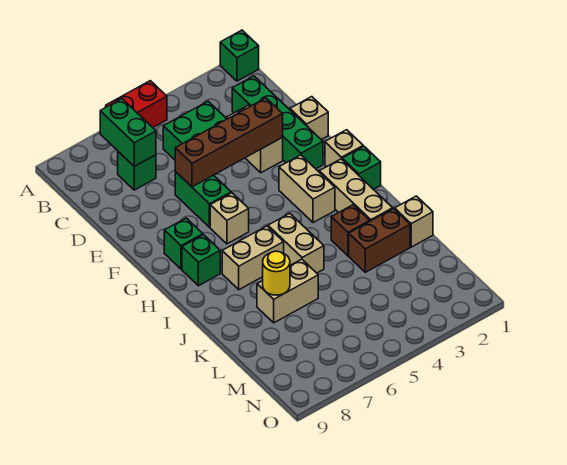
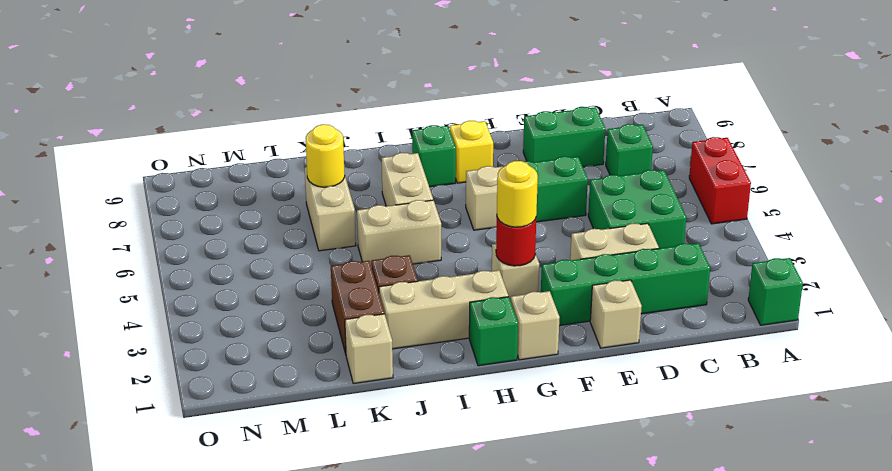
green brick B7:C7 level 2 -> green brick D8:E8 level 1
brown brick E3:E6 level 2 -> none
tan brick G3:H3 level 1 -> tan brick G3 level 1
none -> red round brick G3 level 2
none -> yellow round brick G3 level 3
green brick G8 level 1 -> yellow brick G8 level 1

